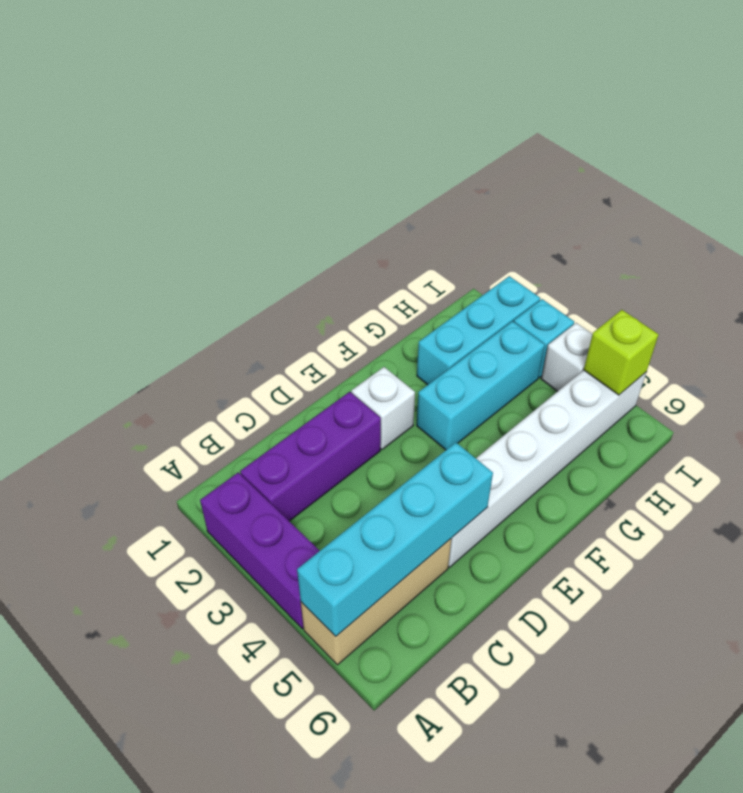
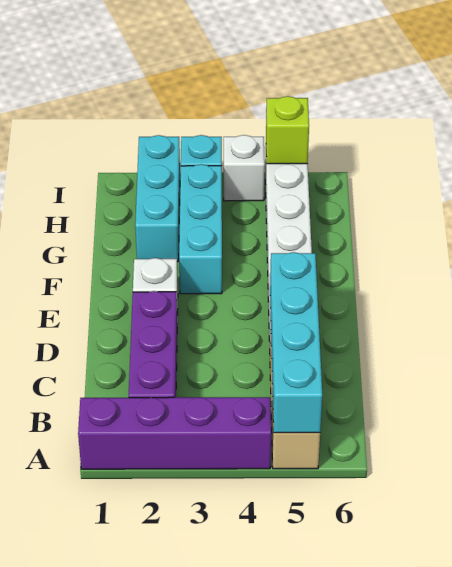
purple brick A2:A4 level 1 -> purple brick A1:A4 level 1

